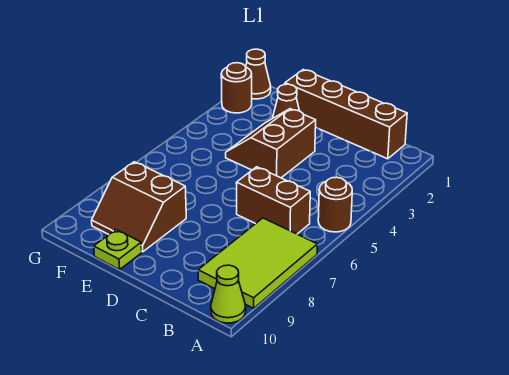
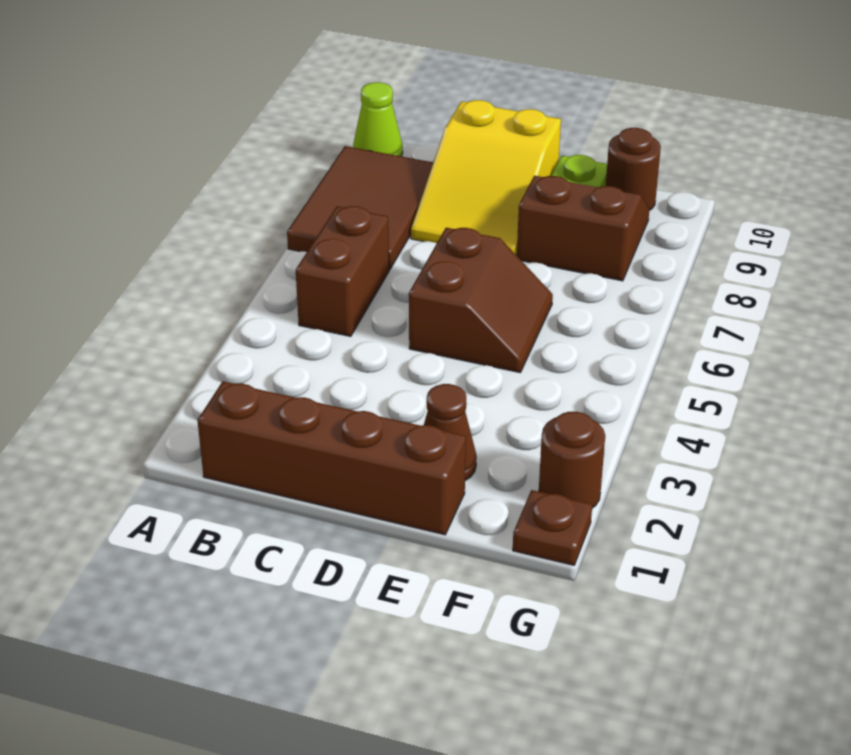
brown round brick A5 level 1 -> brown round brick F10 level 1
lime tile A7:B9 level 1 -> brown tile A7:B9 level 1
brown brick B6:C6 level 1 -> brown brick B5:B6 level 1
none -> yellow slope C8:D10 level 1 top 10
brown slope D3:E4 level 1 top D -> brown slope D5:E6 level 1 top D
brown cone G1 level 1 -> brown plate G1 level 1

